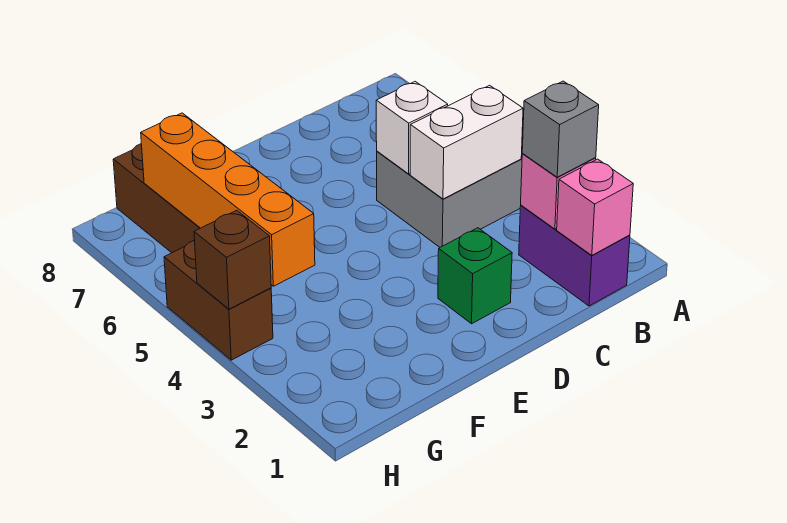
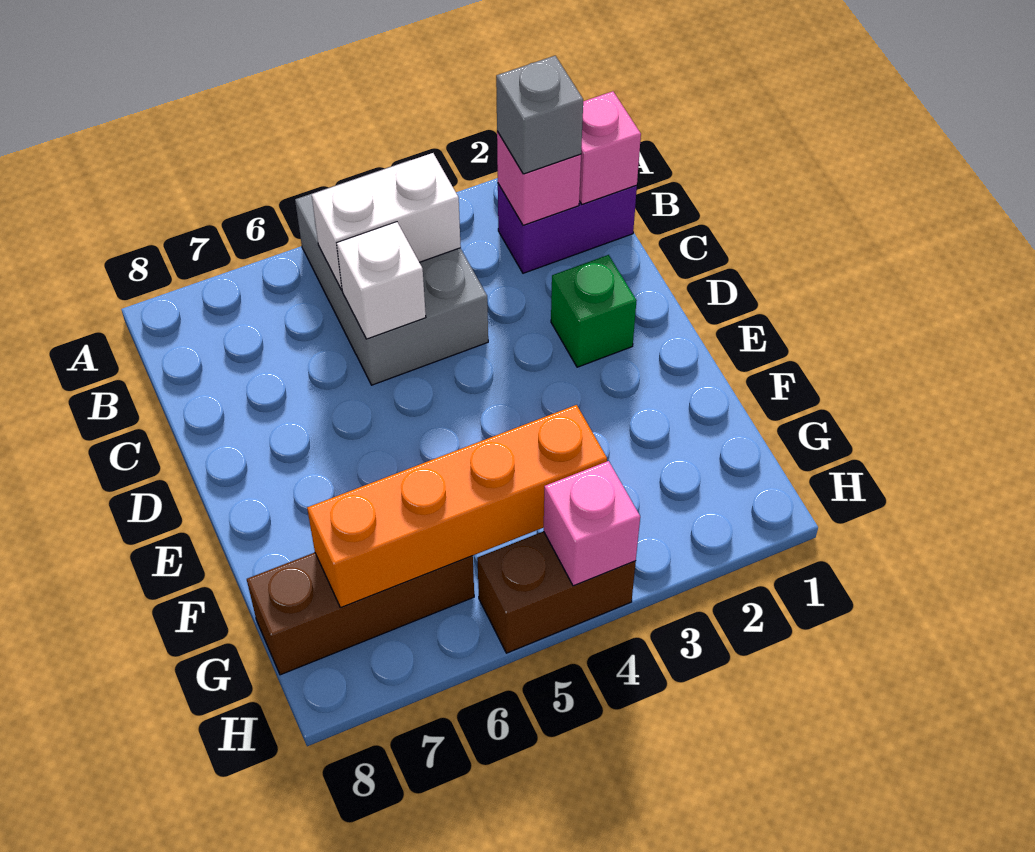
white brick B4:C4 level 2 -> white brick B4:B5 level 2
brown brick H4 level 2 -> pink brick H4 level 2

